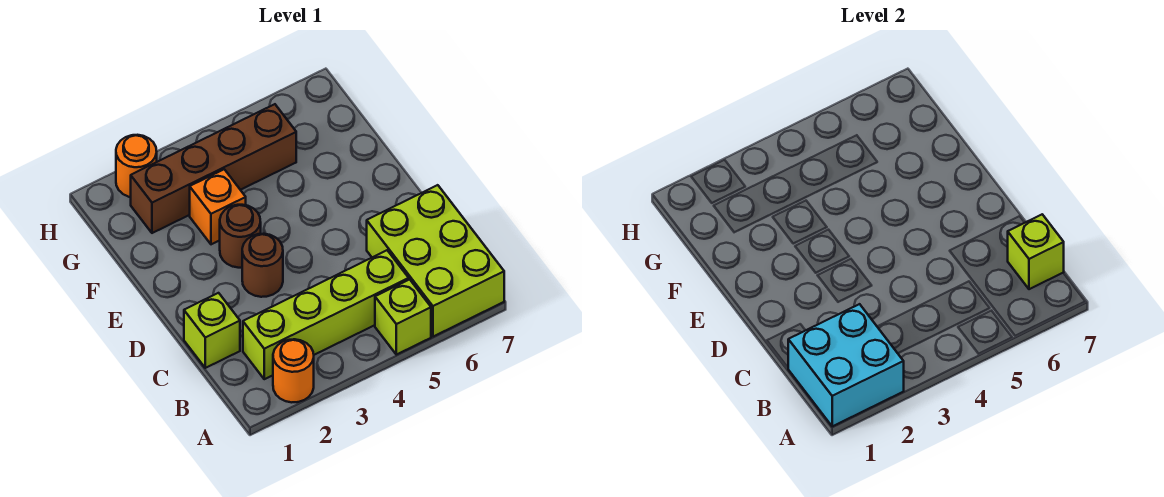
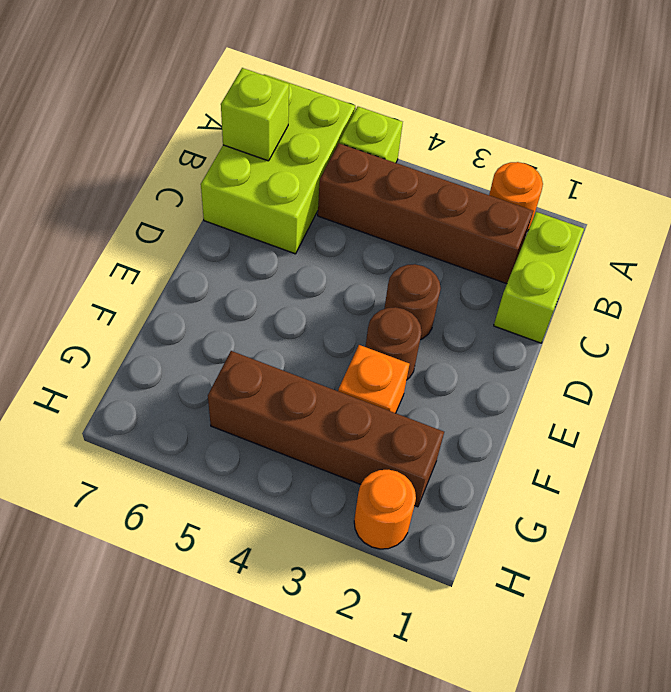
cyan brick A1:B2 level 2 -> none
lime brick B2:B5 level 1 -> brown brick B2:B5 level 1
lime brick C1 level 1 -> lime brick B1:C1 level 1

